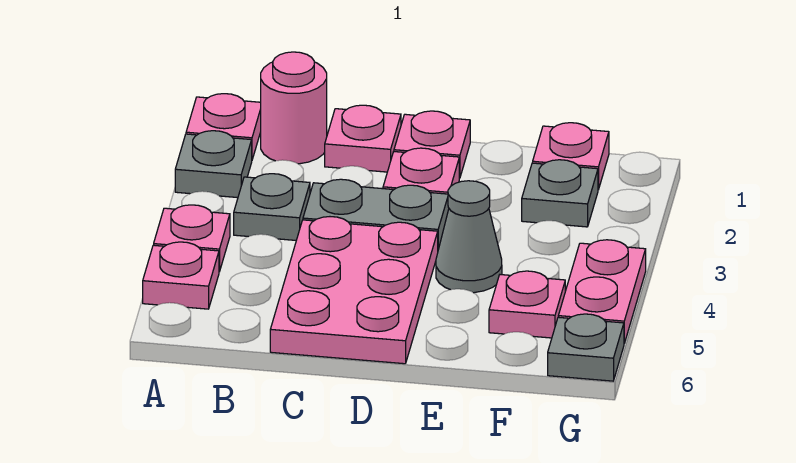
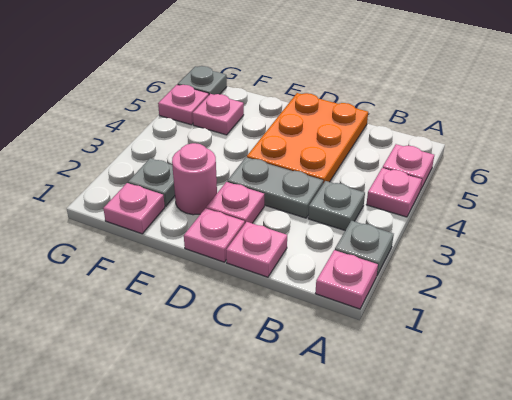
pink round brick B1 level 1 -> pink round brick E2 level 1
pink plate C4:D6 level 1 -> orange plate C4:D6 level 1
grey cone E4 level 1 -> none
pink plate G4:G5 level 1 -> pink plate G5 level 1

